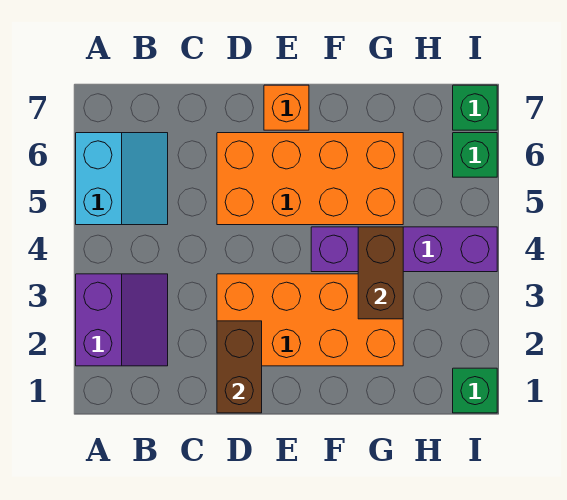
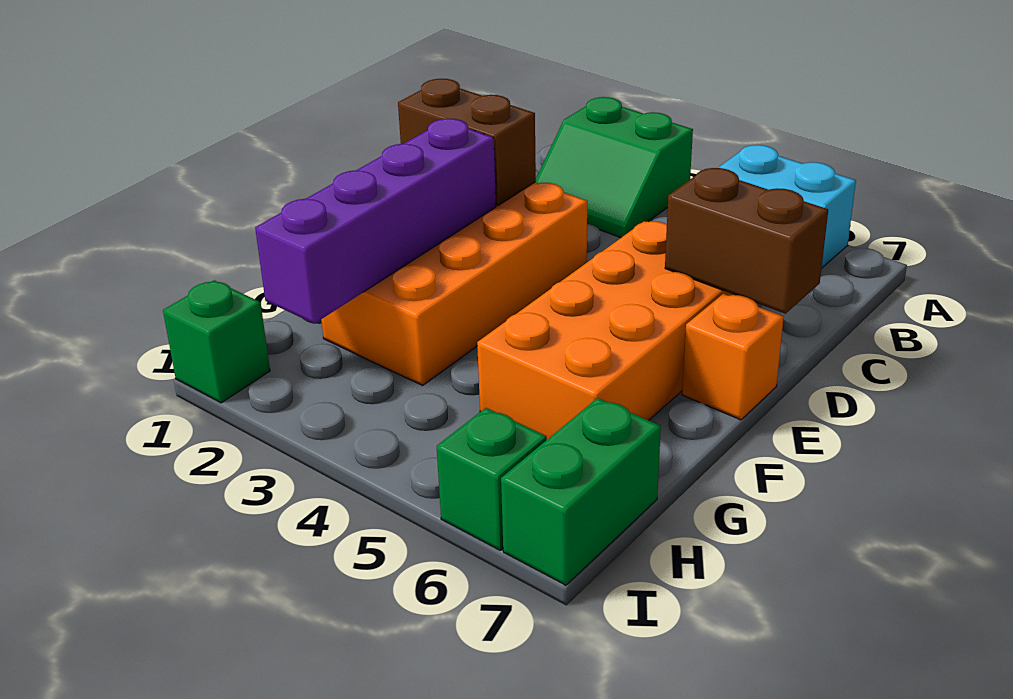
purple slope A2:B3 level 1 top A -> green slope A2:B3 level 1 top A
purple brick F4:I4 level 1 -> purple brick E2:H2 level 2
brown brick G3:G4 level 2 -> brown brick D6:D7 level 2
green brick I7 level 1 -> green brick H7:I7 level 1

